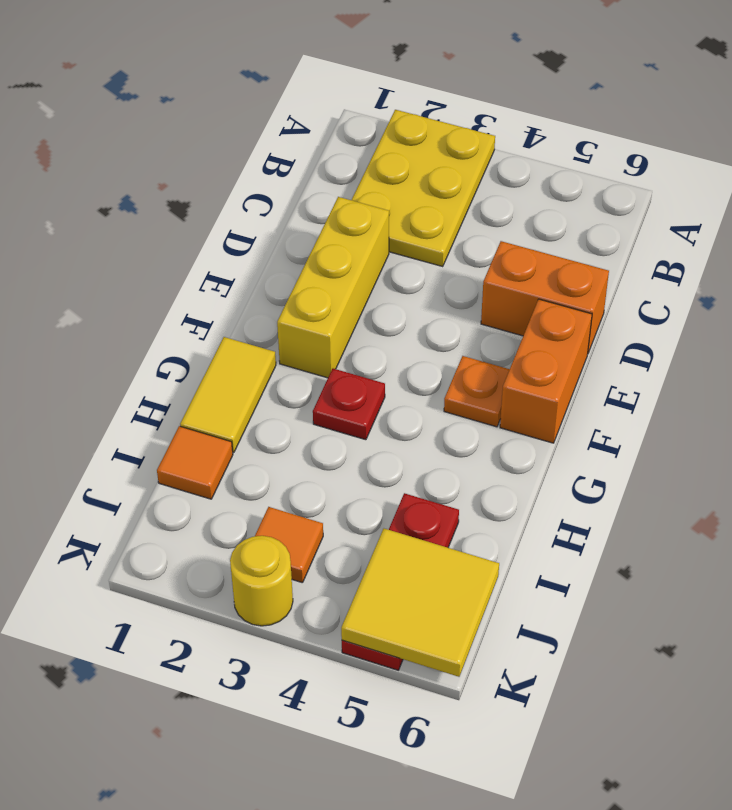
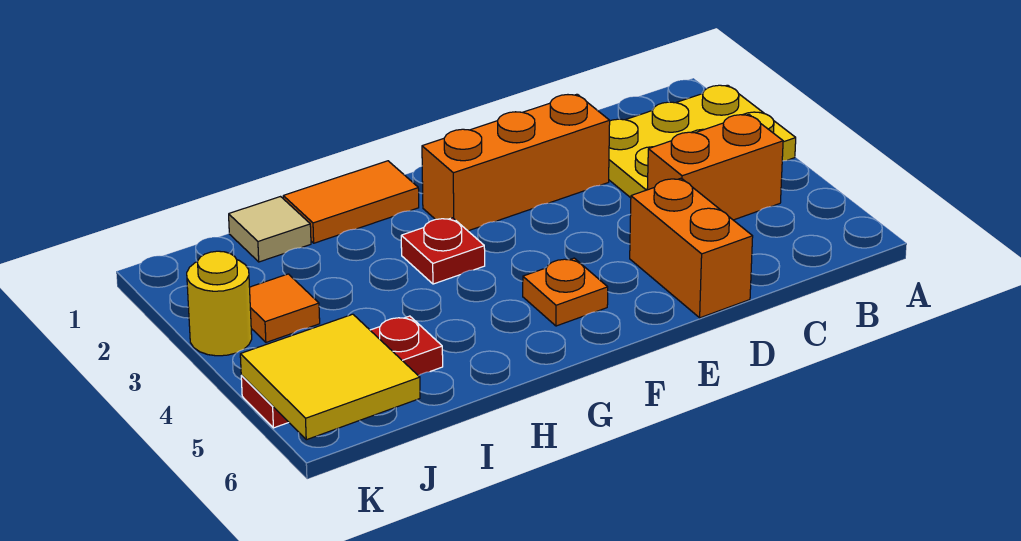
yellow brick D2:F2 level 1 -> orange brick D2:F2 level 1
orange brick E6:F6 level 1 -> orange brick B4:C4 level 1
yellow tile G1:H1 level 1 -> orange tile G1:H1 level 1
orange tile I1 level 1 -> tan tile I1 level 1

